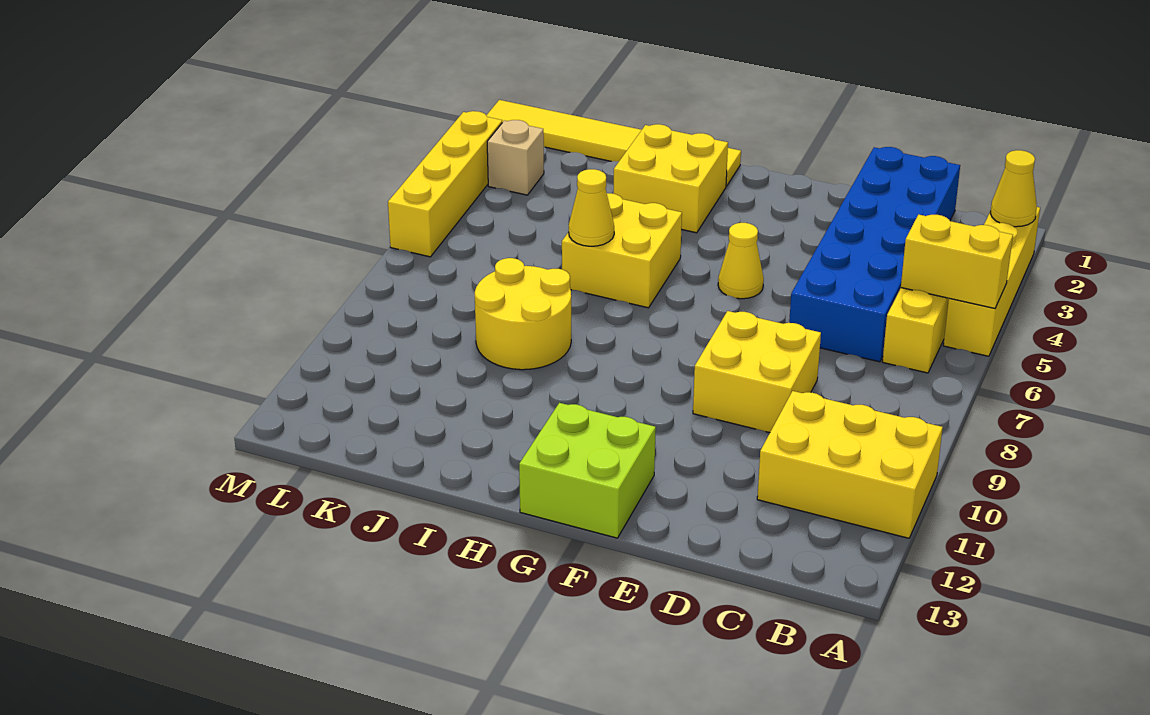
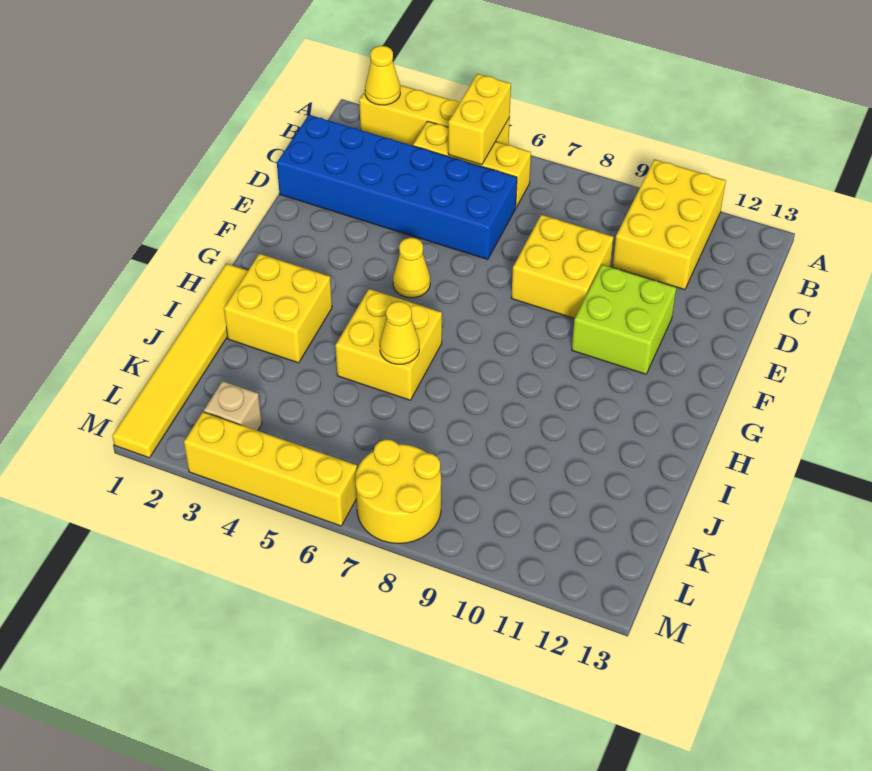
lime brick F12:G13 level 1 -> lime brick E10:F11 level 1
yellow round brick I8:J9 level 1 -> yellow round brick L7:M8 level 1

